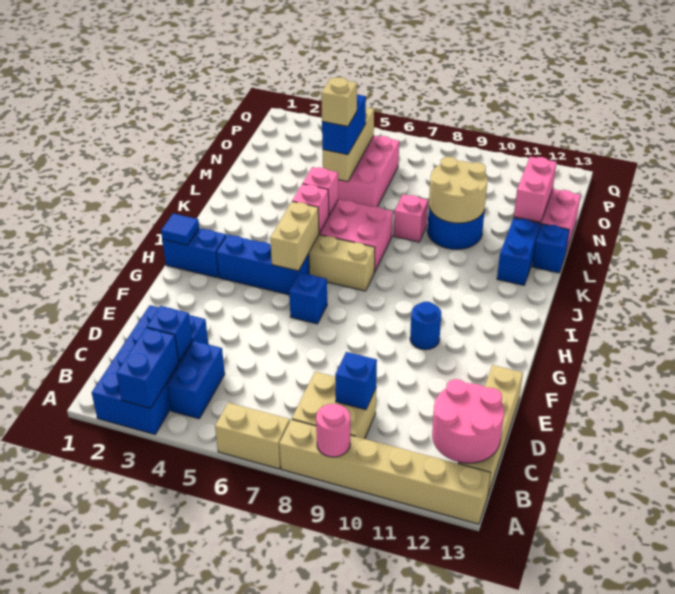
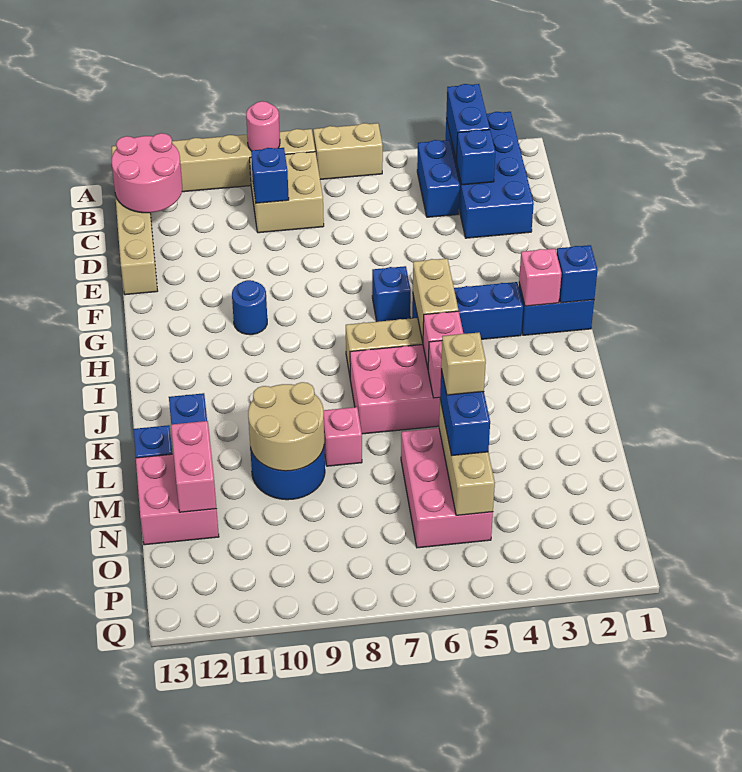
blue tile H1 level 2 -> blue brick H1 level 2
none -> pink brick H2 level 2

